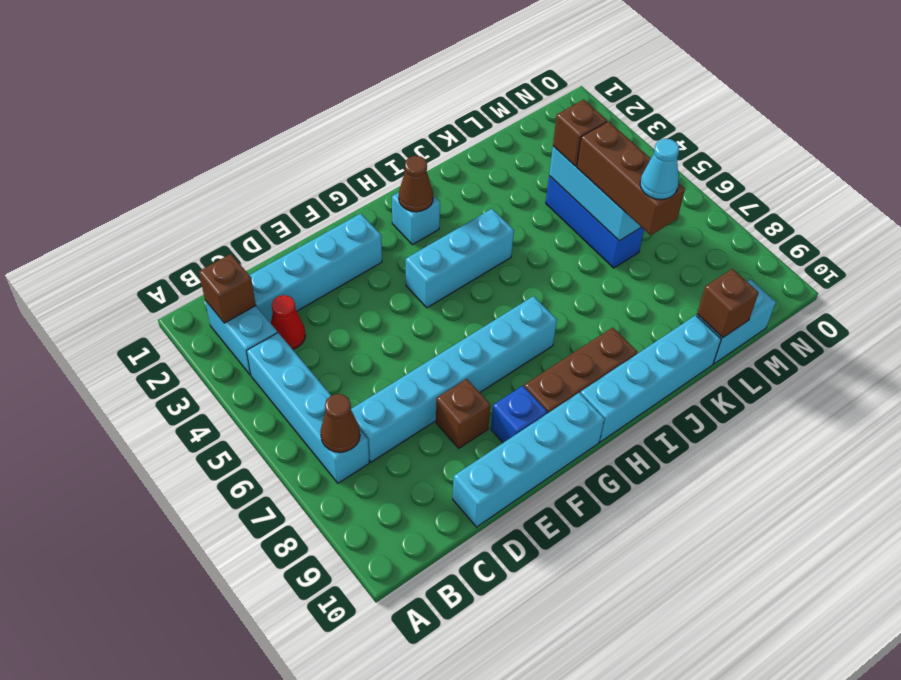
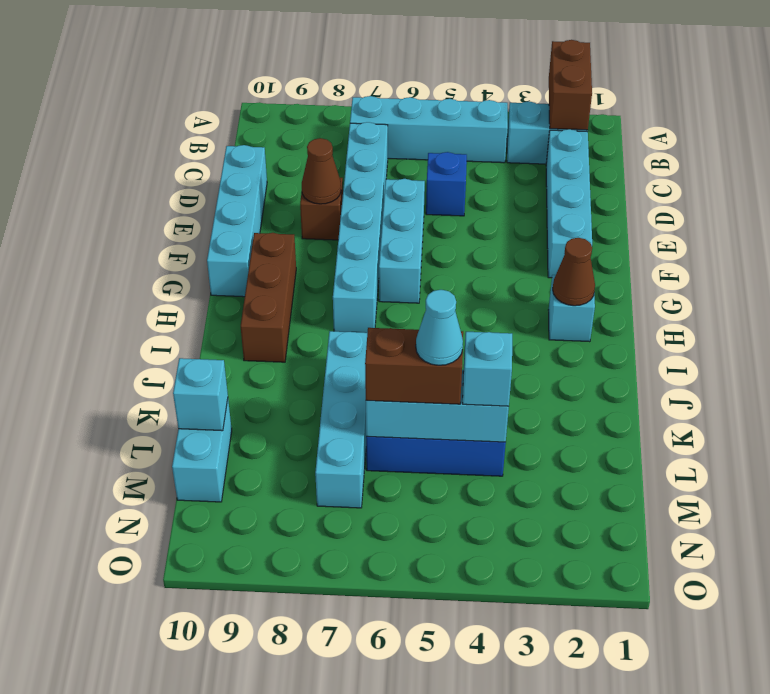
brown brick B2 level 2 -> brown brick A2:B2 level 2
brown cone B7 level 2 -> brown cone E8 level 2
red cone C3 level 1 -> none
blue brick F9 level 1 -> blue brick D5 level 1
cyan brick G4:I4 level 1 -> cyan brick E6:G6 level 1
cyan brick H10:K10 level 1 -> cyan brick J7:M7 level 1
brown brick L4 level 3 -> cyan brick L4 level 3
brown brick L5:L7 level 3 -> brown brick L5:L6 level 3
cyan cone L7 level 4 -> cyan cone L5 level 4
brown brick L10 level 2 -> cyan brick L10 level 2

